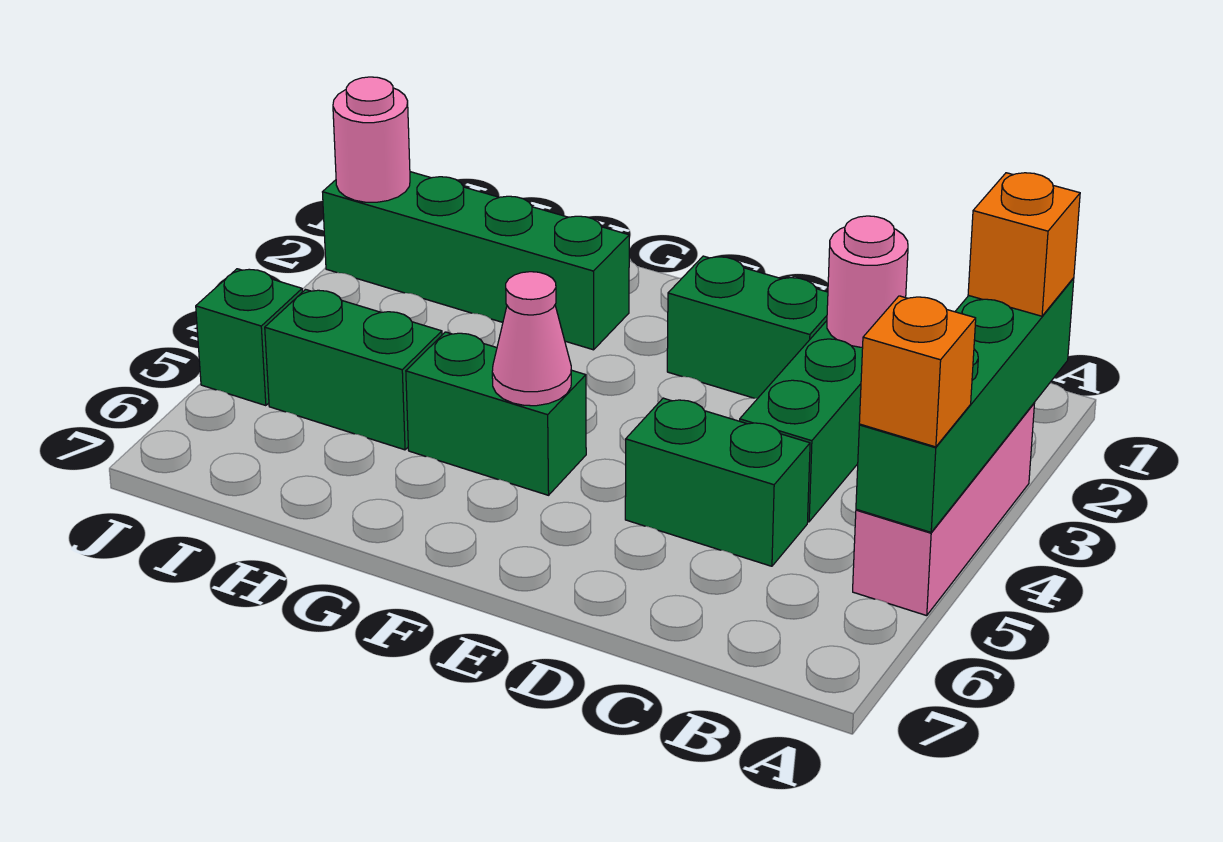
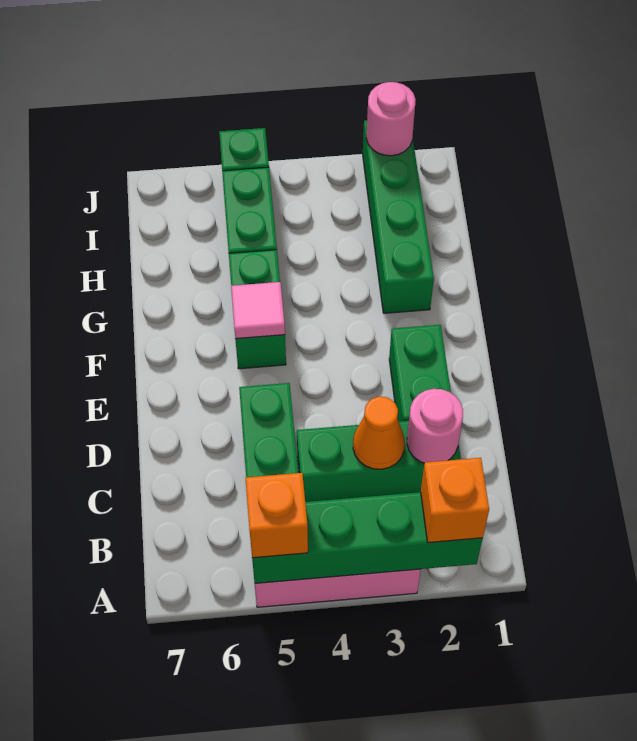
none -> orange cone C3 level 2
pink cone F5 level 2 -> pink tile F5 level 2

